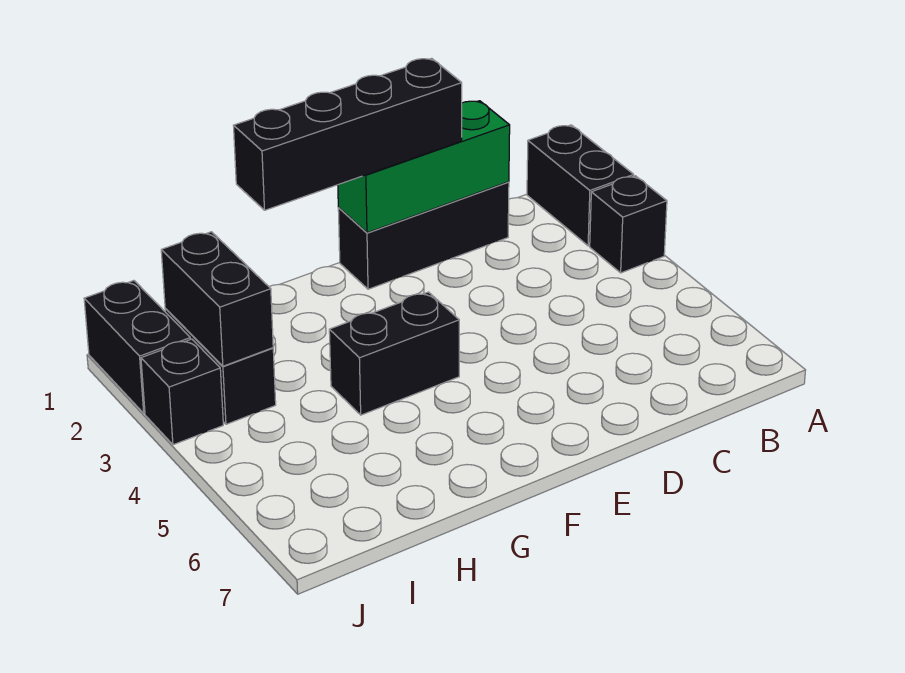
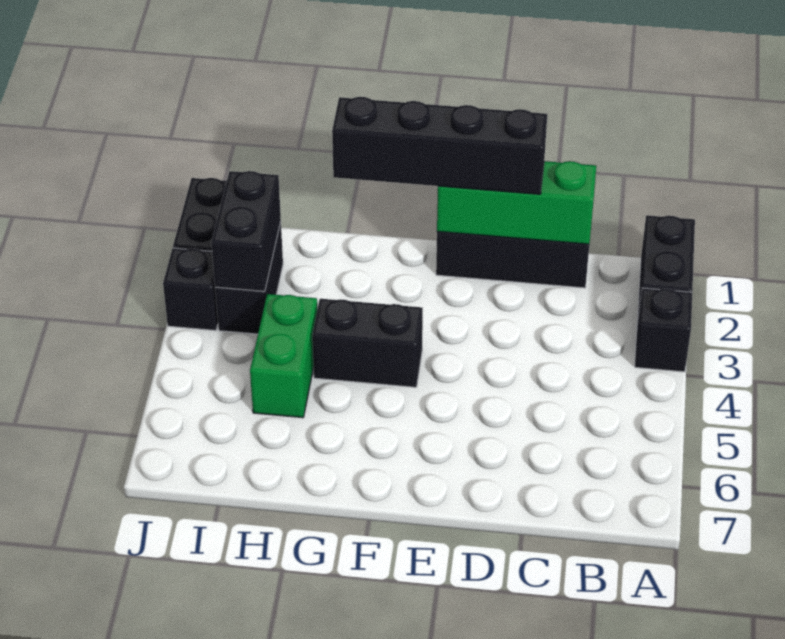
none -> green brick H4:H5 level 1

